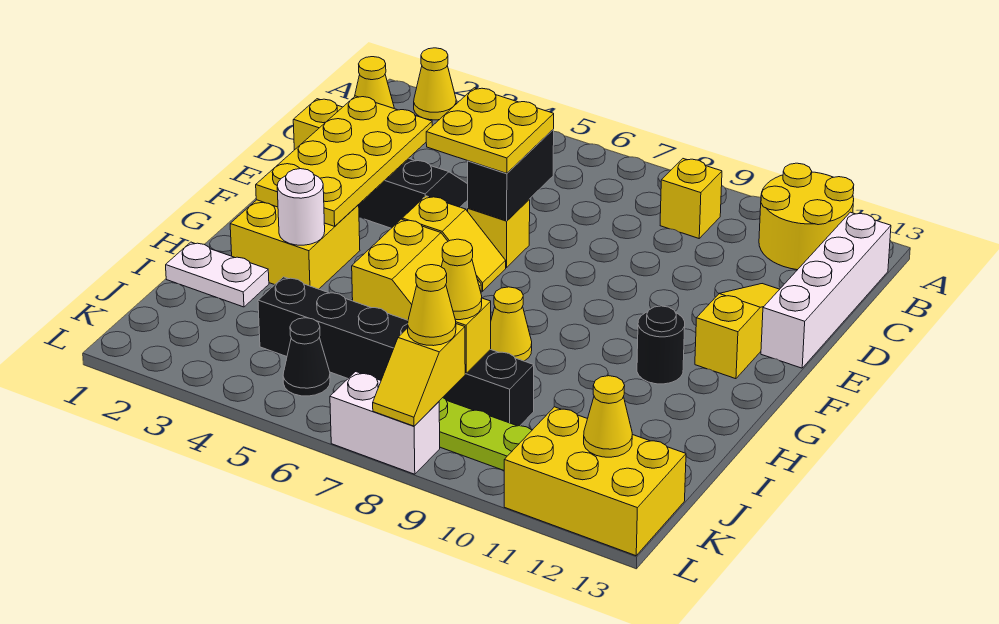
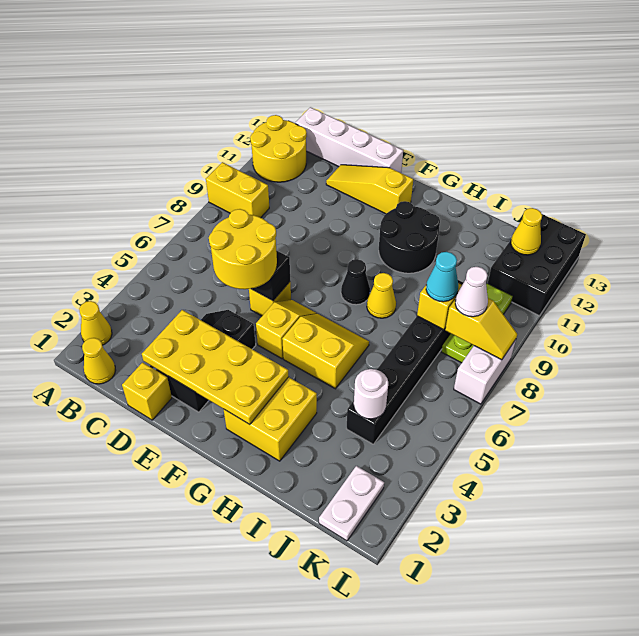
yellow brick B9 level 1 -> yellow brick A9:B9 level 1
yellow plate D5:E6 level 3 -> yellow round brick D5:E6 level 3
black round brick G11 level 1 -> black round brick G10:H11 level 1
white round brick H3 level 2 -> white round brick J4 level 2
white plate I1:I2 level 1 -> white plate K1:K2 level 1
yellow cone J8 level 3 -> cyan cone J8 level 3
black cone K5 level 1 -> black cone G8 level 1
yellow cone K8 level 3 -> white cone K8 level 3
yellow brick K11:L13 level 1 -> black brick K11:L13 level 1

